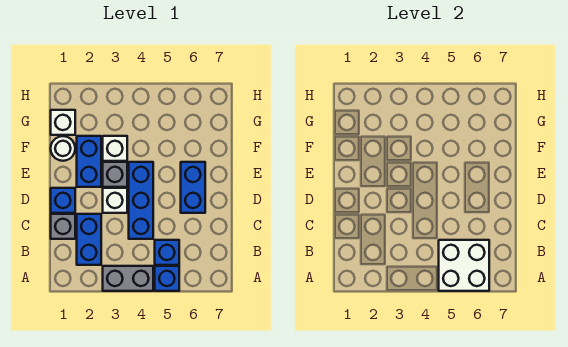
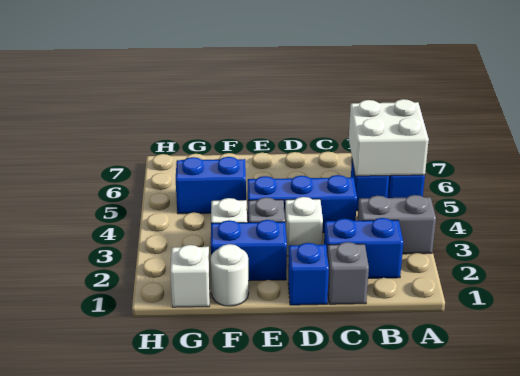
grey brick A3:A4 level 1 -> grey brick A3:B3 level 1
blue brick D6:E6 level 1 -> blue brick F5:G5 level 1

